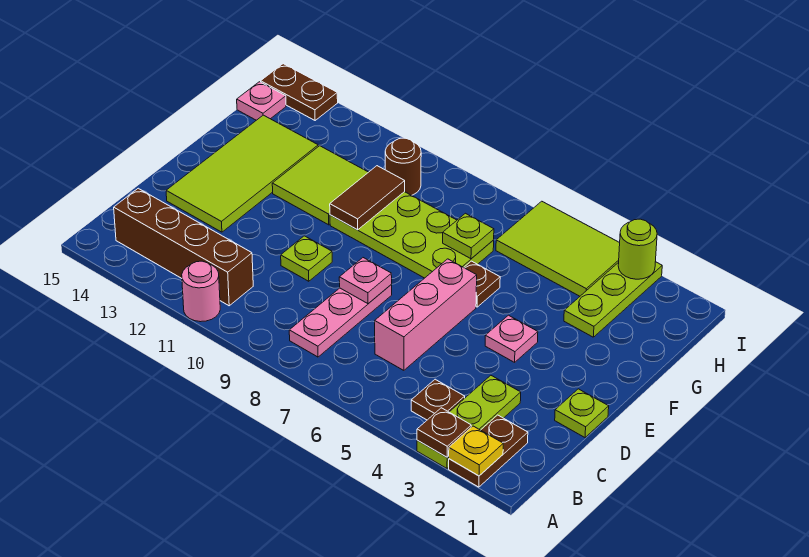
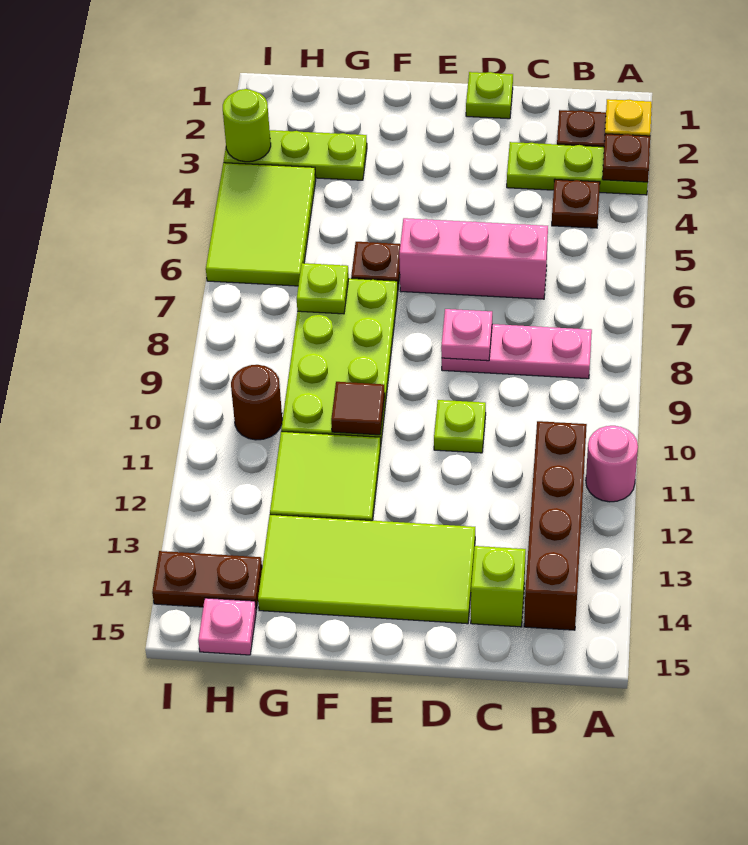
none -> lime brick C14 level 1
pink plate E4 level 1 -> none
brown tile F10:G10 level 2 -> brown tile F10 level 2
brown plate I14:I15 level 1 -> brown plate H14:I14 level 1

